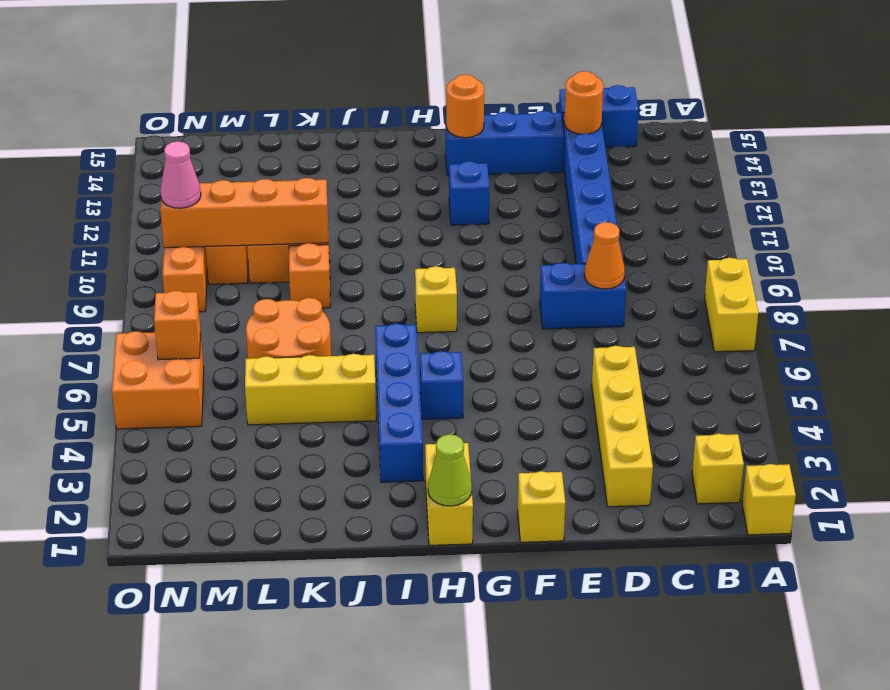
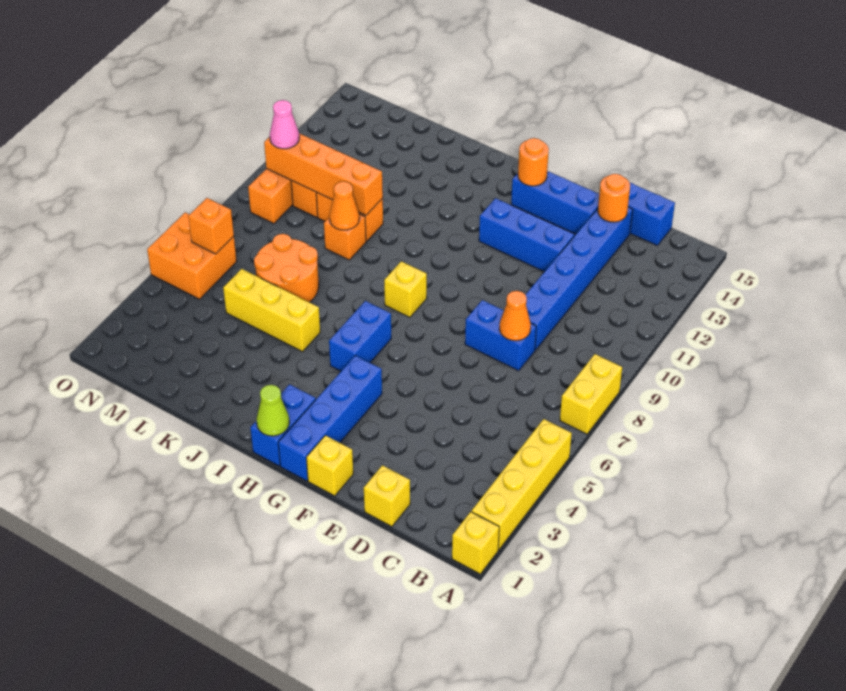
yellow brick B2 level 1 -> yellow brick D1 level 1
yellow brick D2:D5 level 1 -> yellow brick A2:A5 level 1
blue brick G12 level 1 -> blue brick E12:G12 level 1
yellow brick H1:H2 level 1 -> blue brick H1:H2 level 1
blue brick H5 level 1 -> blue brick H5:H6 level 1
blue brick I3:I6 level 1 -> blue brick G1:G4 level 1
none -> orange cone K9 level 2

